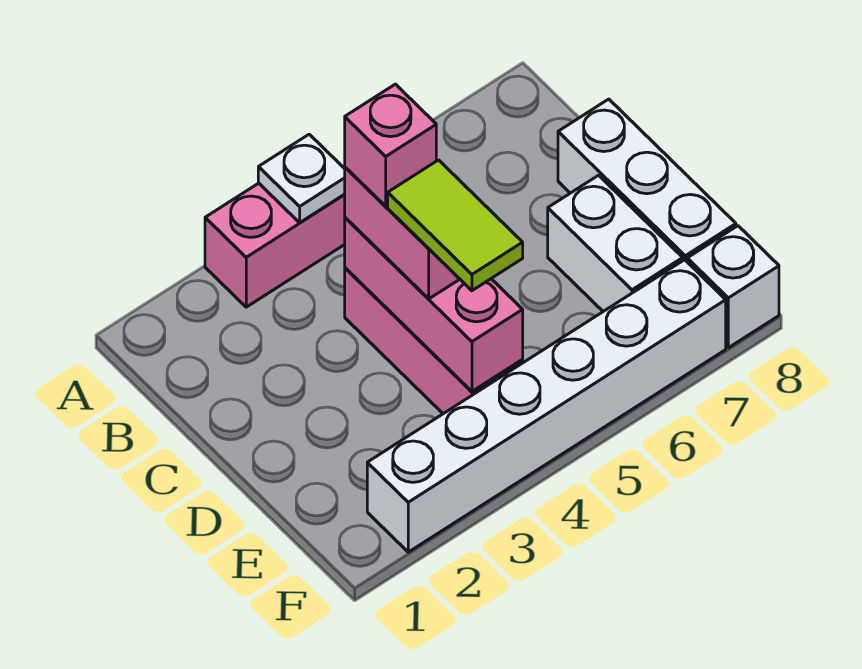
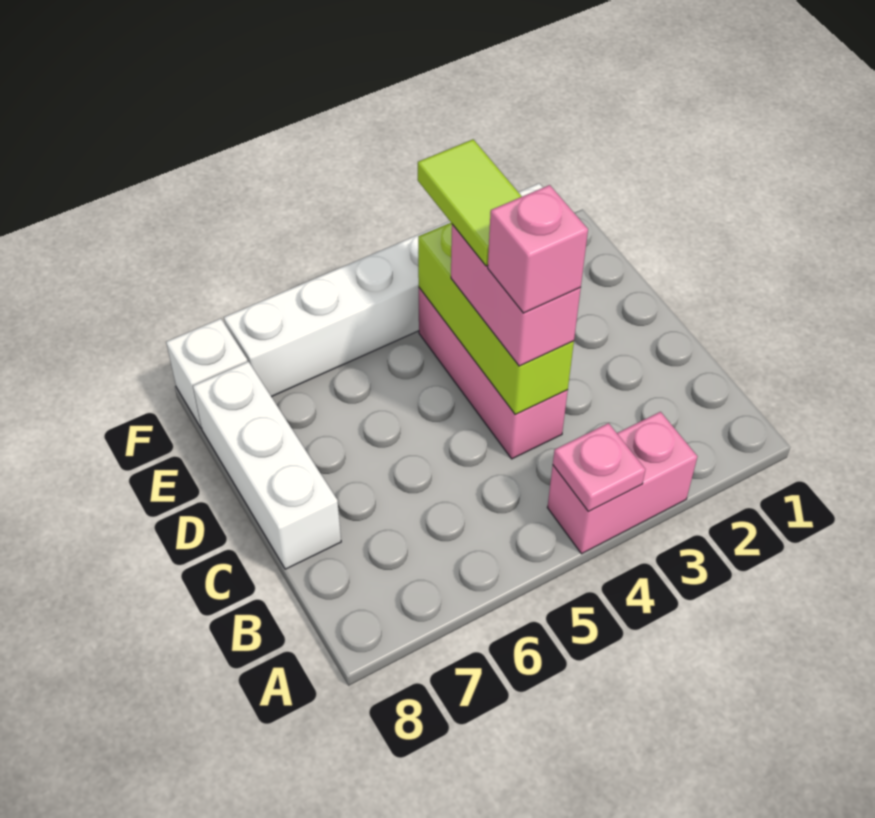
white plate A4 level 2 -> pink plate A4 level 2
pink brick C4:E4 level 2 -> lime brick C4:E4 level 2
white brick D7:E7 level 1 -> none

